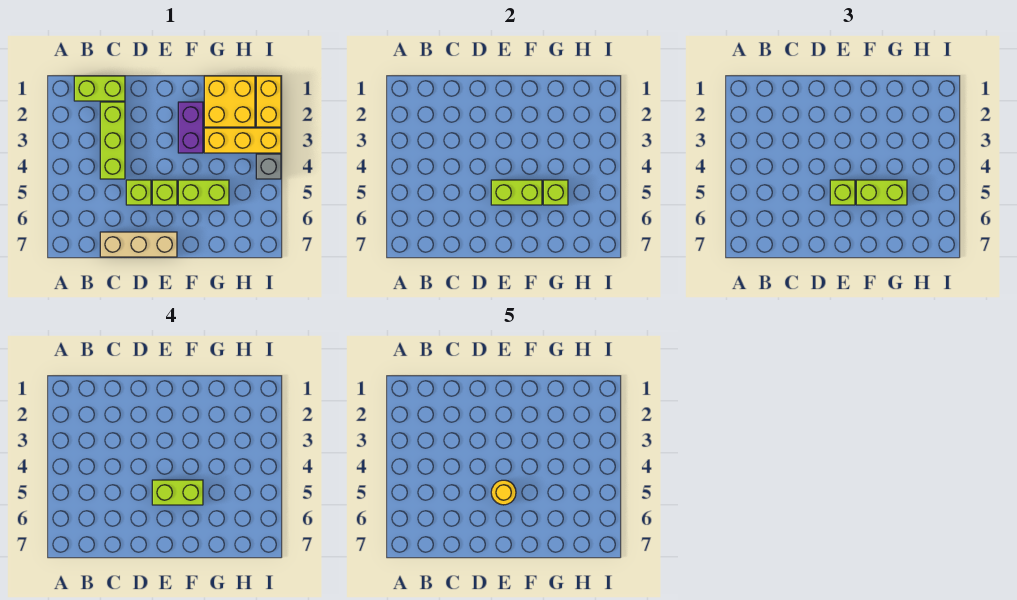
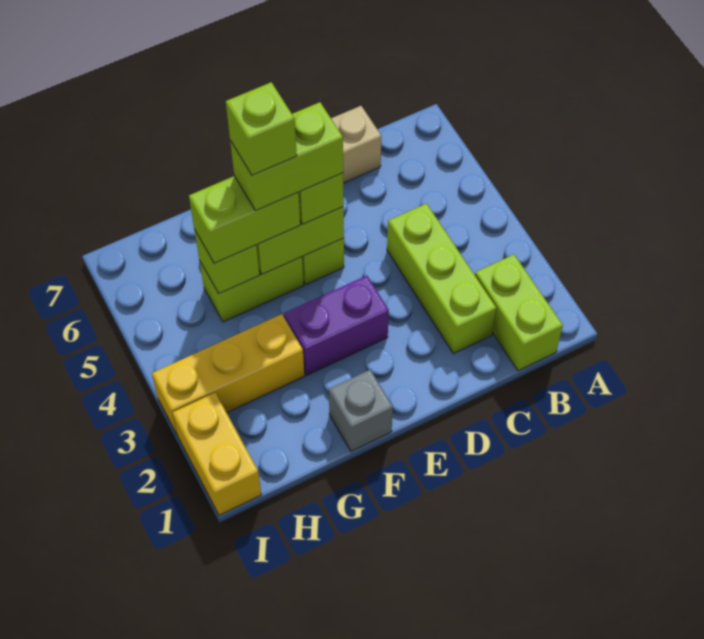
lime brick B1:C1 level 1 -> lime brick B1:B2 level 1
lime brick D5 level 1 -> lime brick F5 level 5
yellow round brick E5 level 5 -> none
purple brick F2:F3 level 1 -> purple brick E3:F3 level 1
yellow brick G1:H2 level 1 -> none
grey brick I4 level 1 -> grey brick F1 level 1

